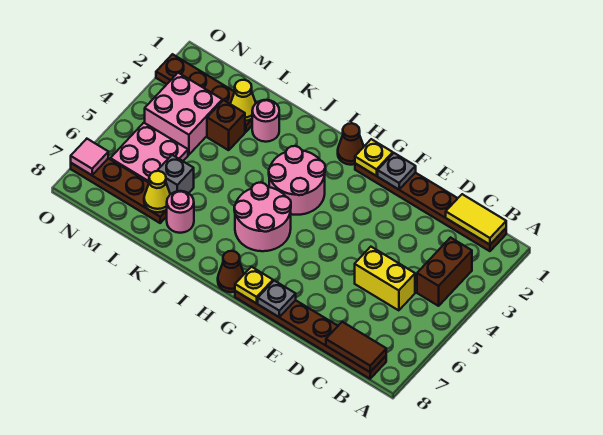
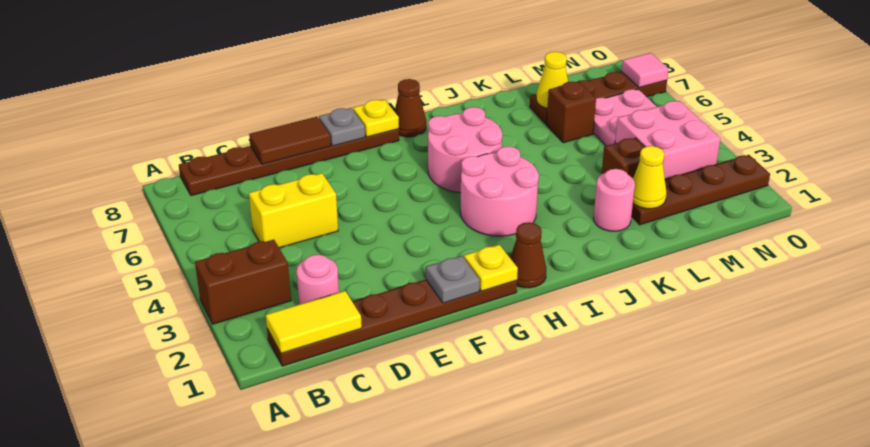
brown brick B3:B4 level 1 -> brown brick A3:B3 level 1
brown tile B8:C8 level 2 -> brown tile D8:E8 level 2
pink round brick K7 level 1 -> pink round brick C2 level 1
grey brick L6 level 1 -> brown brick L6 level 1

